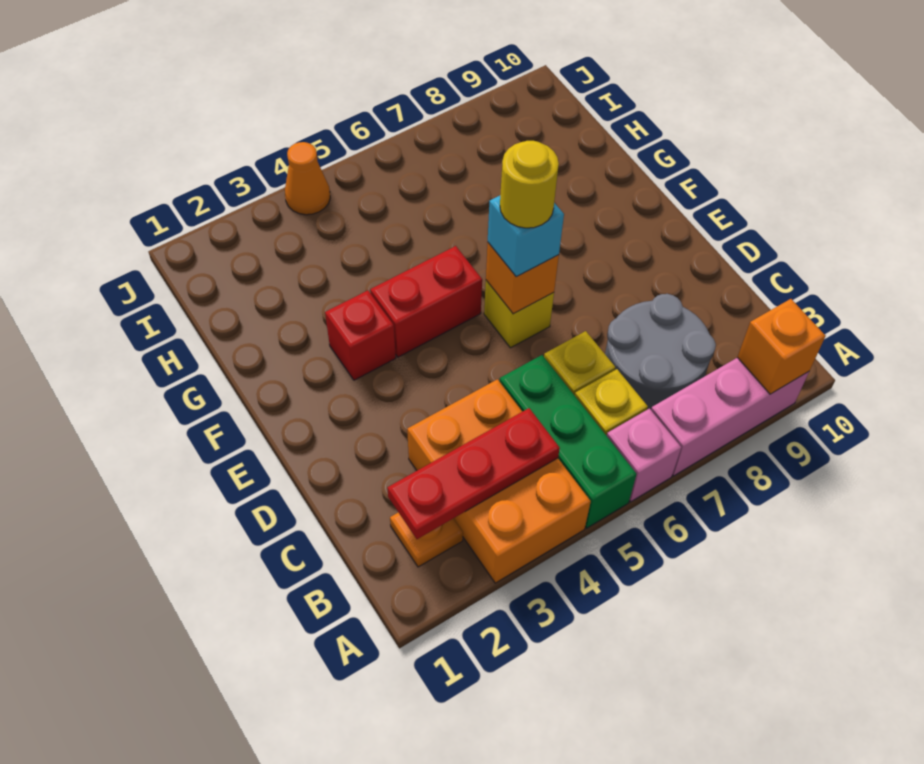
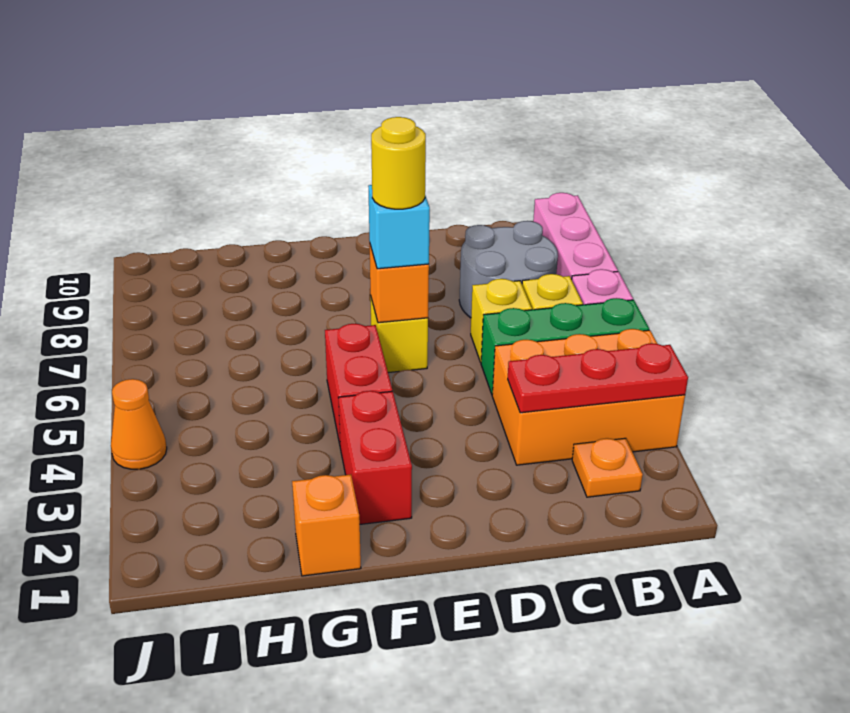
orange brick A9 level 2 -> orange brick G1 level 1
red plate B2:B4 level 2 -> red plate A3:C3 level 2
red brick F3 level 1 -> red brick F2:F3 level 1

